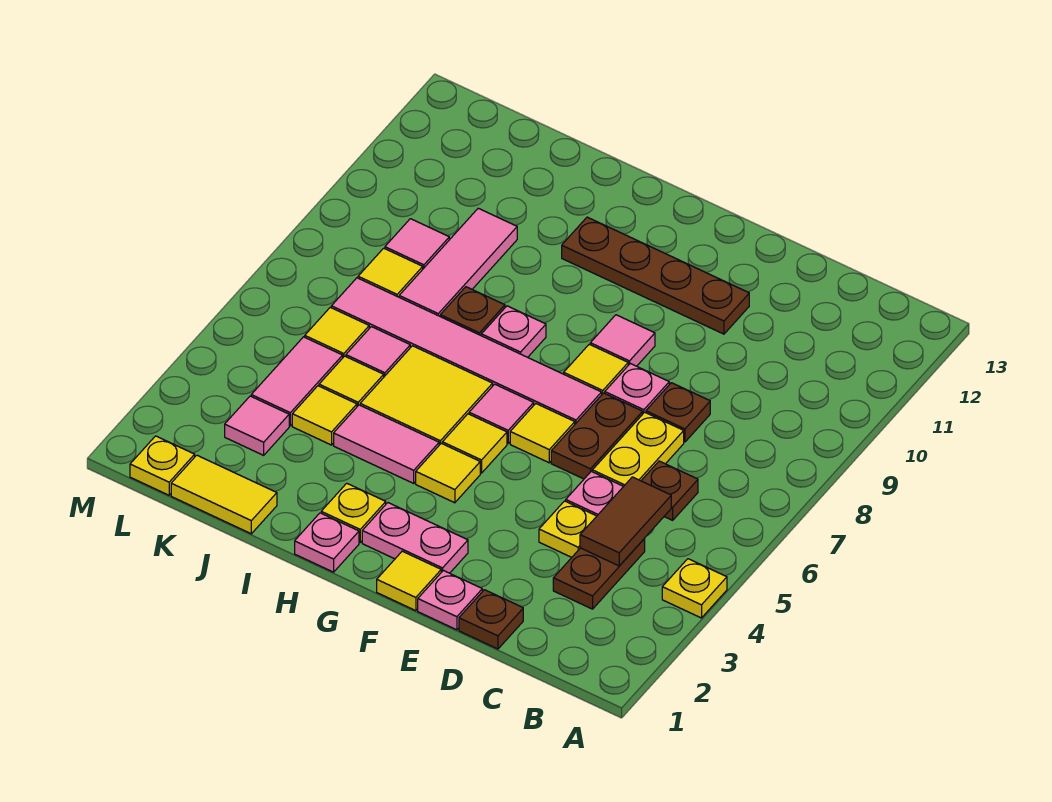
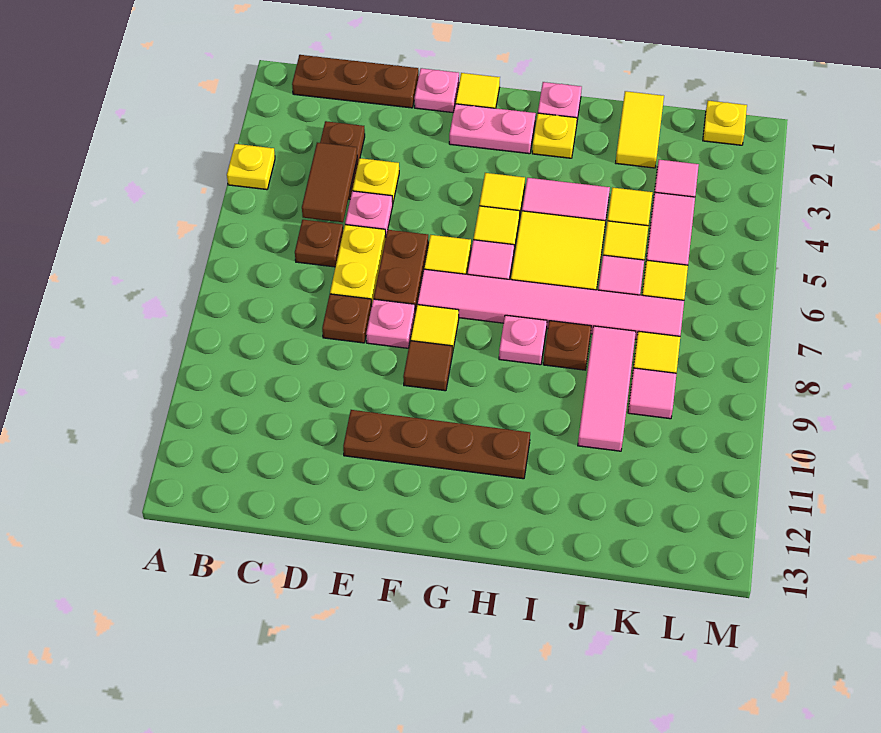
brown plate D1 level 1 -> brown plate B1:D1 level 1
pink tile F9 level 1 -> brown tile F9 level 1
yellow tile J1:K1 level 1 -> yellow tile J1:J2 level 1

